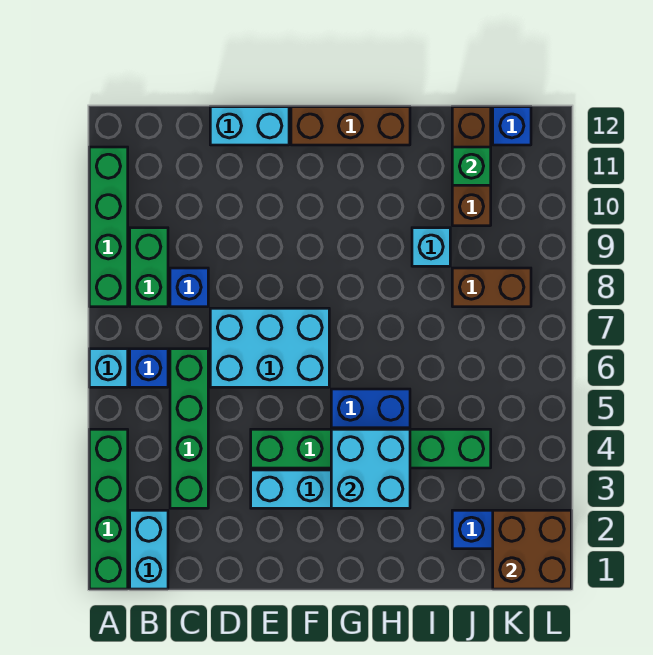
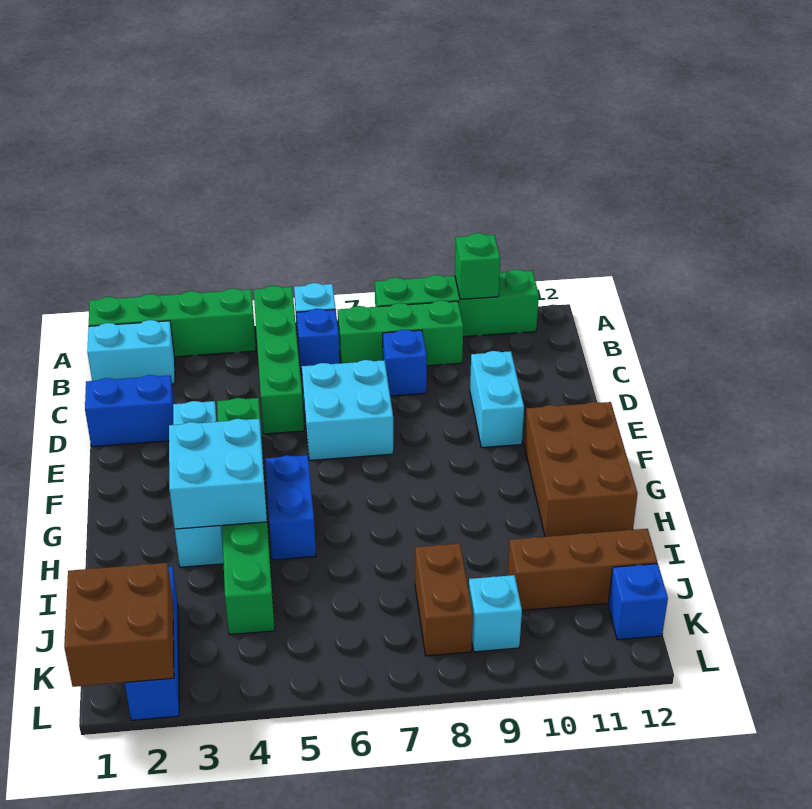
green brick B8:B9 level 1 -> green brick B7:B9 level 1
green brick C3:C6 level 1 -> green brick A5:D5 level 1
none -> blue brick D1:D2 level 1
cyan brick D6:F7 level 1 -> cyan brick D6:E7 level 1
cyan brick D12:E12 level 1 -> cyan brick D10:E10 level 1
brown brick F12:H12 level 1 -> brown brick F11:H12 level 1
cyan brick I9 level 1 -> cyan brick K9 level 1
green brick J11 level 2 -> green brick A10 level 2

